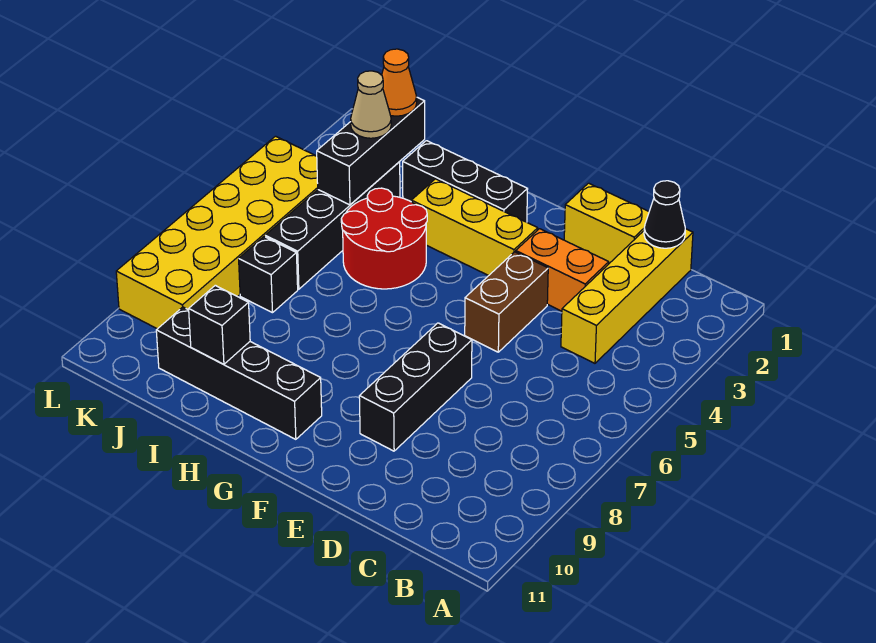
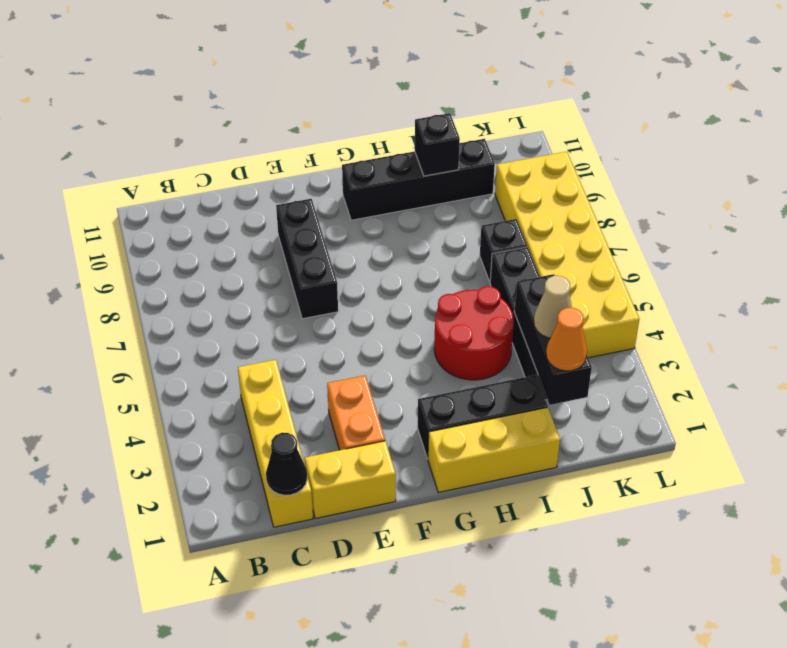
orange brick D3:E3 level 1 -> orange brick E2:E3 level 1
brown brick E4:E5 level 1 -> none
yellow brick F3:H3 level 1 -> yellow brick G1:I1 level 1

